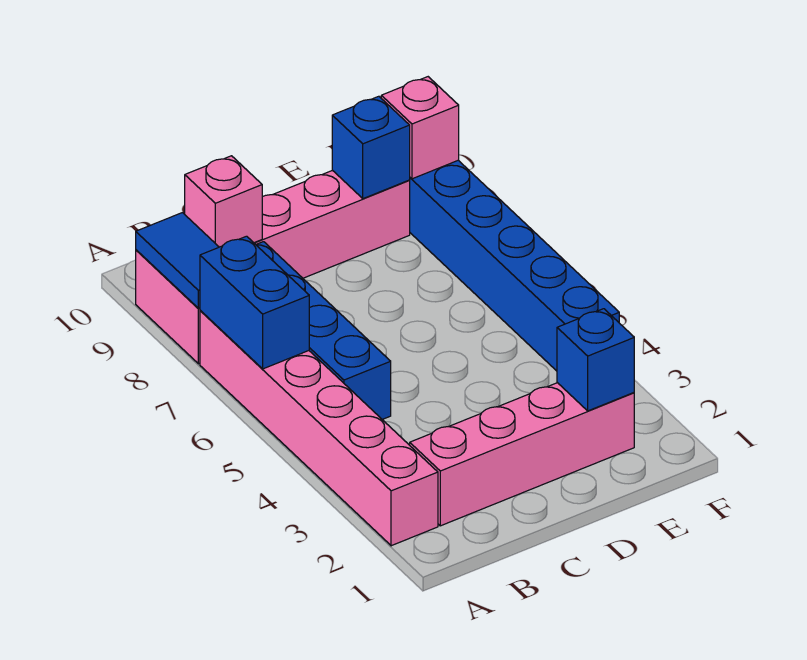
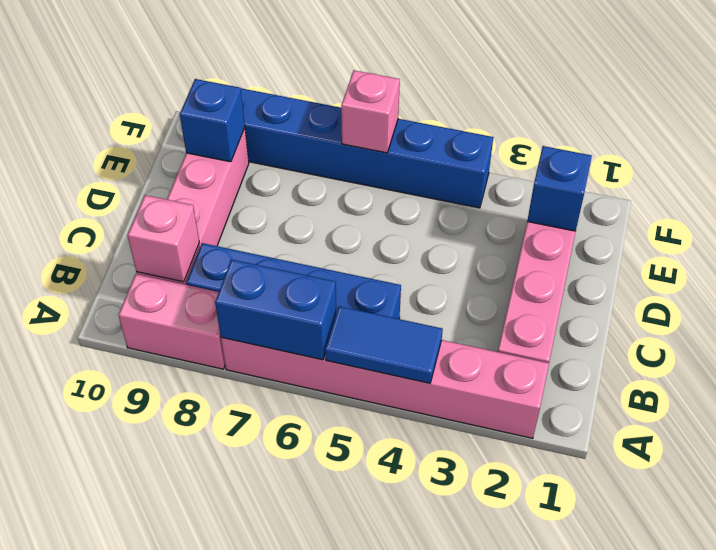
blue tile A8:A9 level 2 -> blue tile A4:A5 level 2
pink brick F9 level 2 -> pink brick F6 level 2

